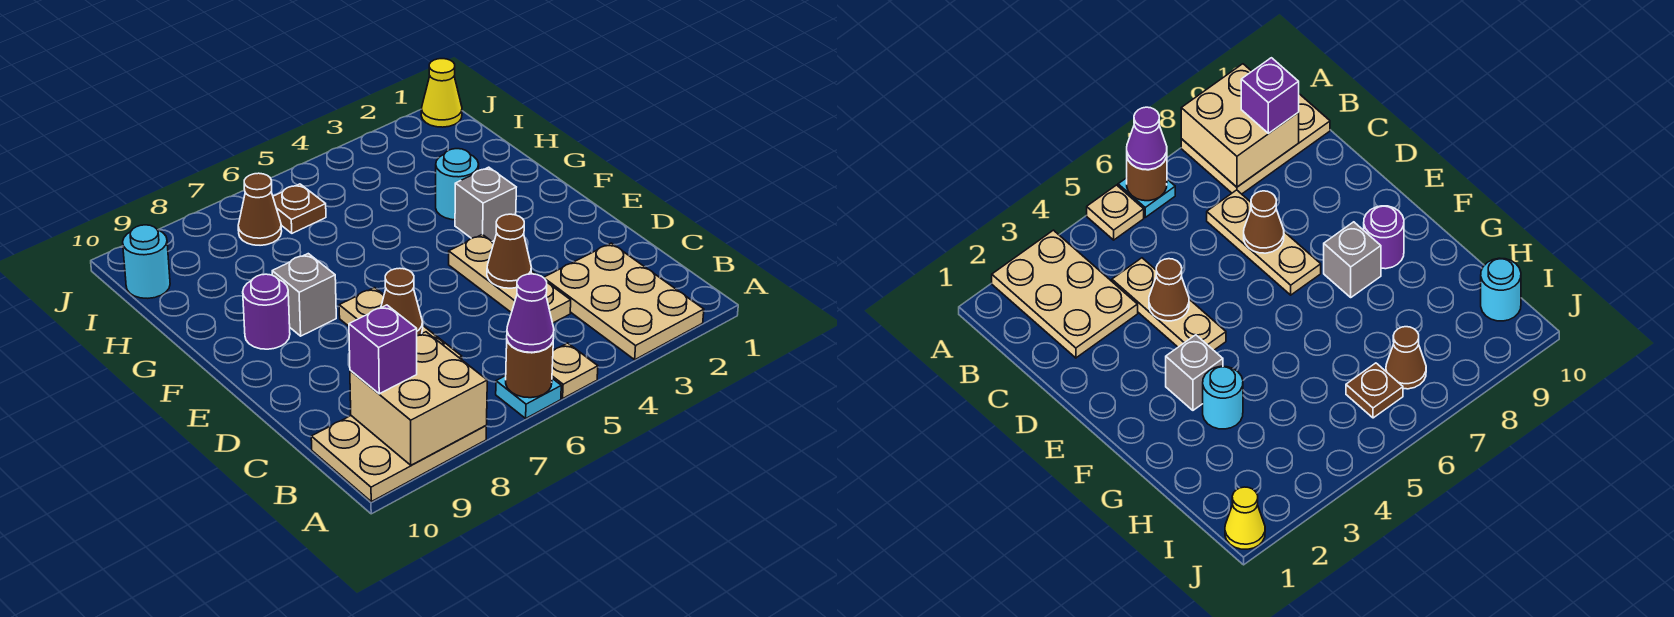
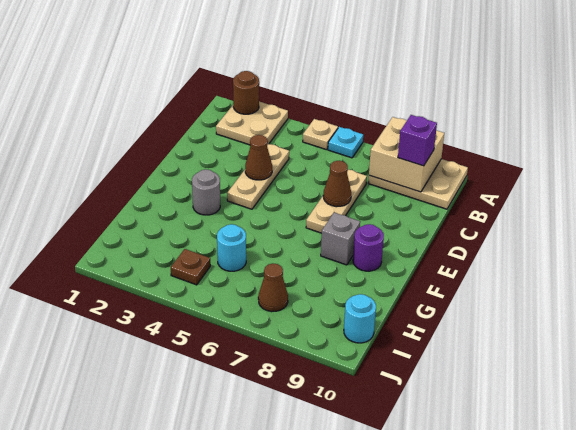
tan plate A2:C3 level 1 -> tan plate A2:B3 level 1
brown round brick A6 level 2 -> brown round brick A2 level 2
purple cone A6 level 3 -> none
grey brick F3 level 1 -> grey round brick F3 level 1
cyan round brick G3 level 1 -> cyan round brick H5 level 1
brown plate I6 level 1 -> brown plate I4 level 1
yellow cone J1 level 1 -> none

